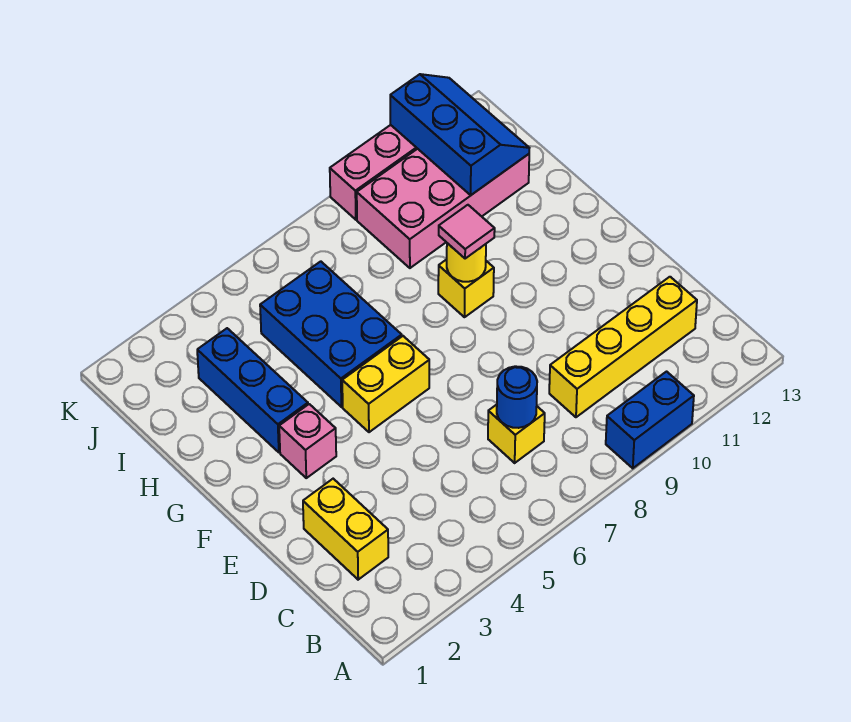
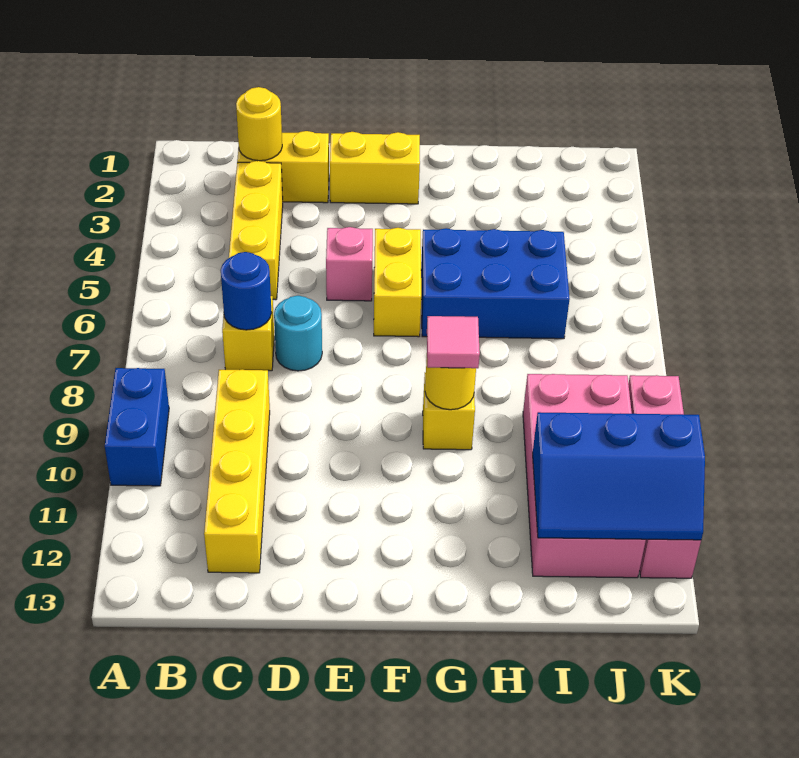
none -> yellow round brick C2 level 2
none -> yellow brick C3:C5 level 1
none -> cyan round brick D7 level 1
none -> yellow brick E2:F2 level 1
pink brick F3 level 1 -> pink brick E5 level 1
blue brick G3:I3 level 1 -> none

